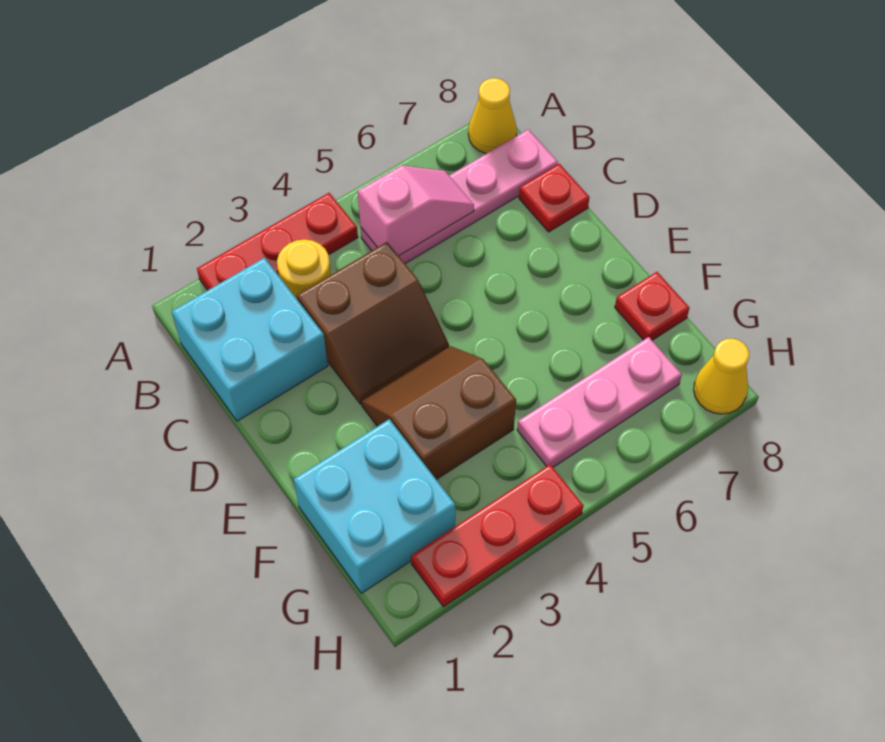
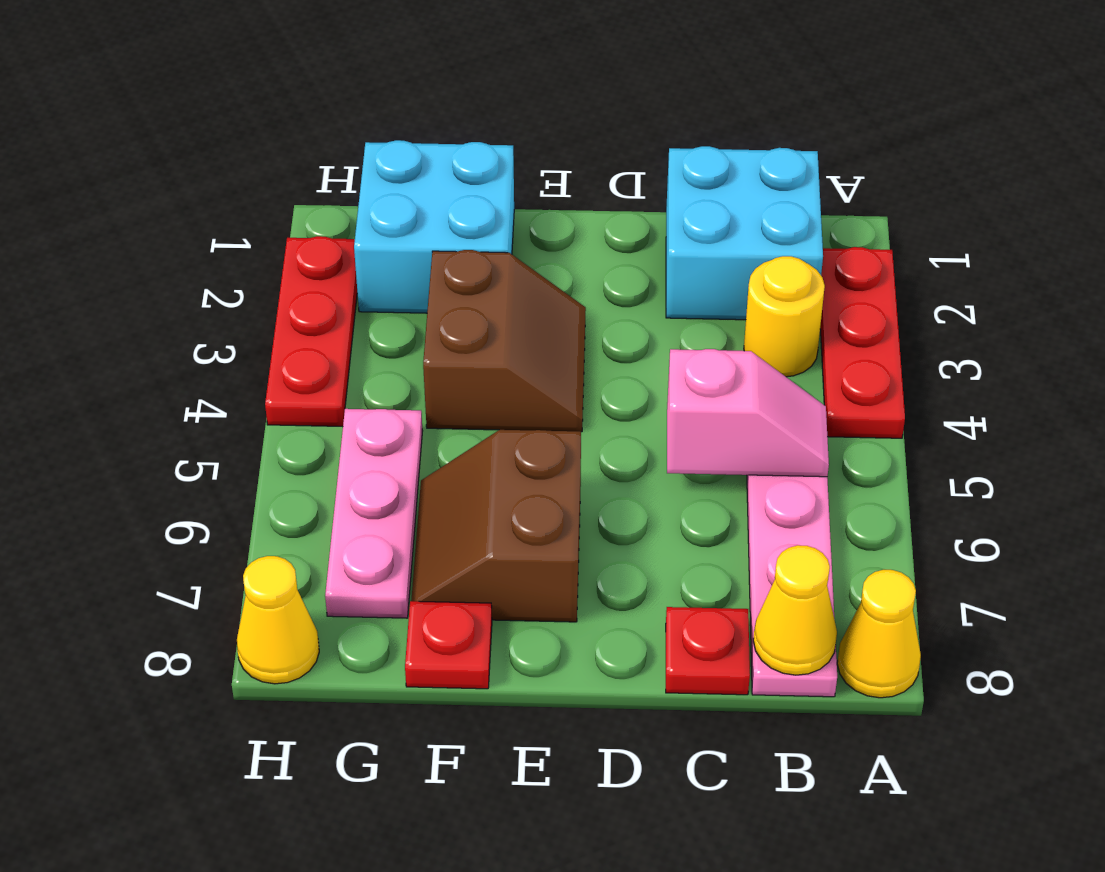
pink slope B5:B6 level 2 top 5 -> pink slope B5:C5 level 2 top C
none -> yellow cone B8 level 2
brown slope C3:D4 level 1 top C -> brown slope E6:F7 level 1 top E

